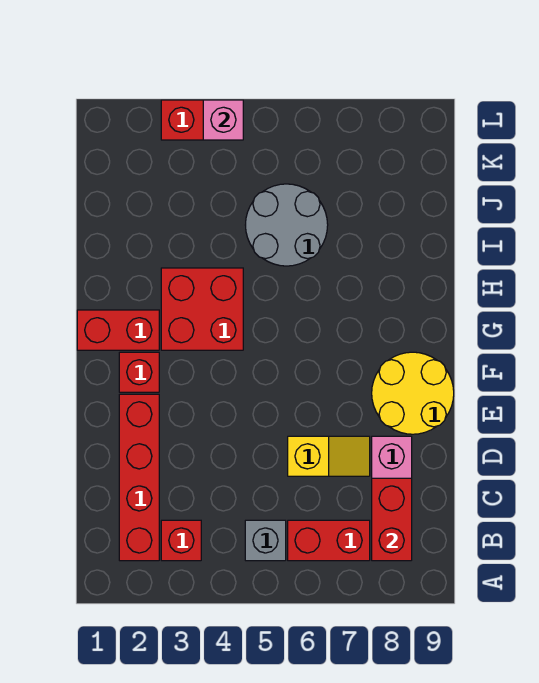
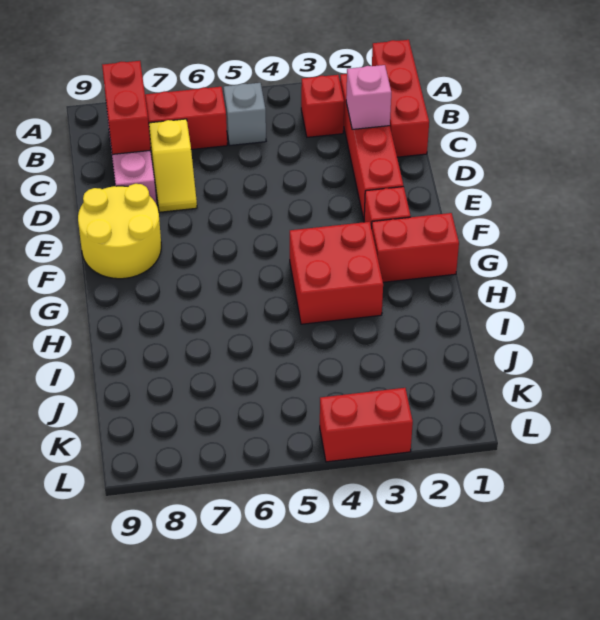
none -> red brick A1:C1 level 1
yellow slope D6:D7 level 1 top 6 -> yellow slope C7:D7 level 1 top C
grey round brick I5:J6 level 1 -> none
pink brick L4 level 2 -> pink brick C2 level 2

